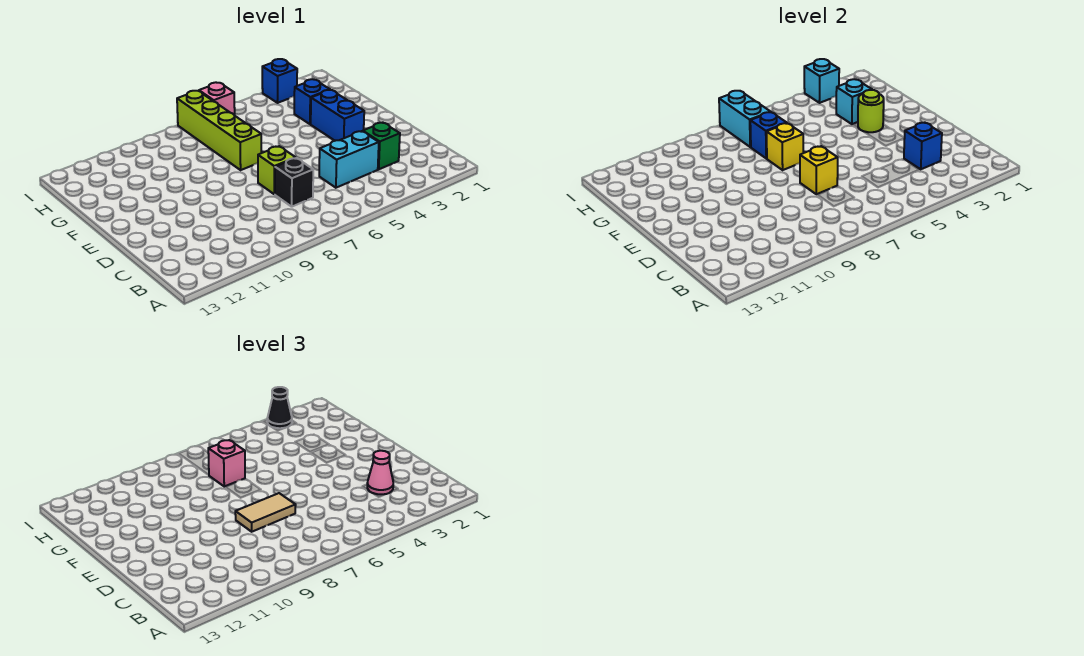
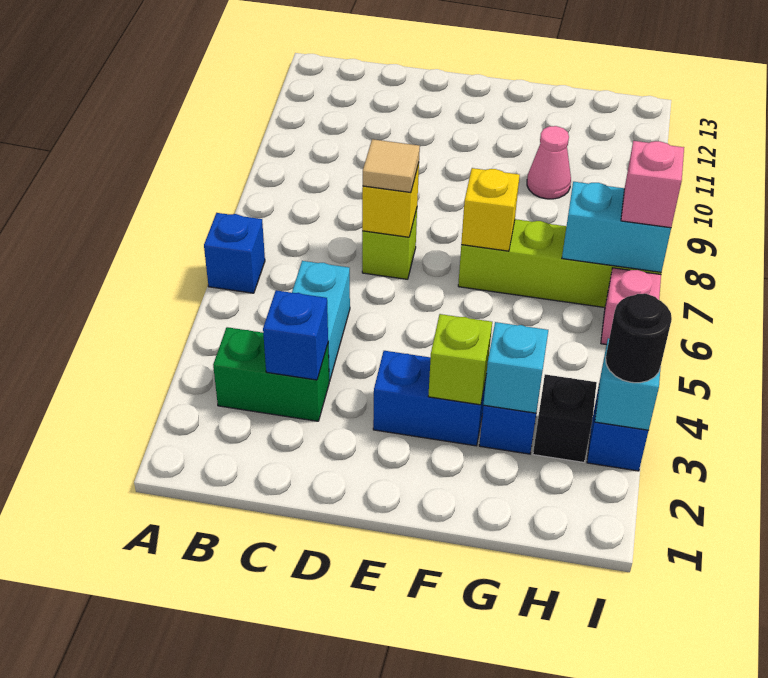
green brick C3 level 1 -> green brick B3:C3 level 1
pink cone C3 level 3 -> pink cone G10 level 1
black brick C7 level 1 -> black brick H3 level 1
tan tile D7:D8 level 3 -> tan tile D7 level 3
lime round brick F3 level 2 -> lime brick F3 level 2
blue brick G7 level 2 -> blue brick A6 level 1
pink brick G7 level 3 -> pink brick I7 level 3
black cone I3 level 3 -> black round brick I3 level 3

